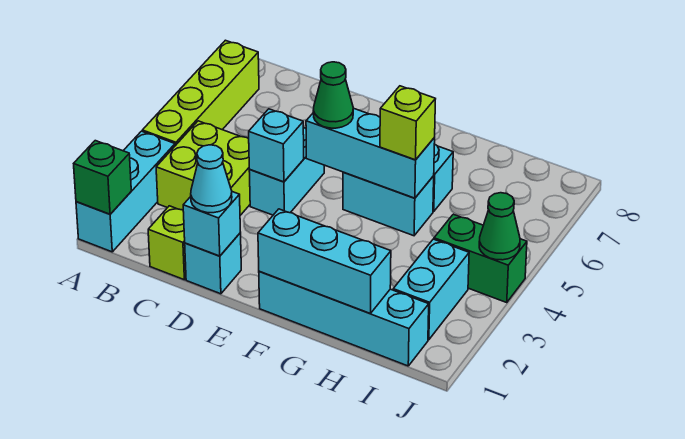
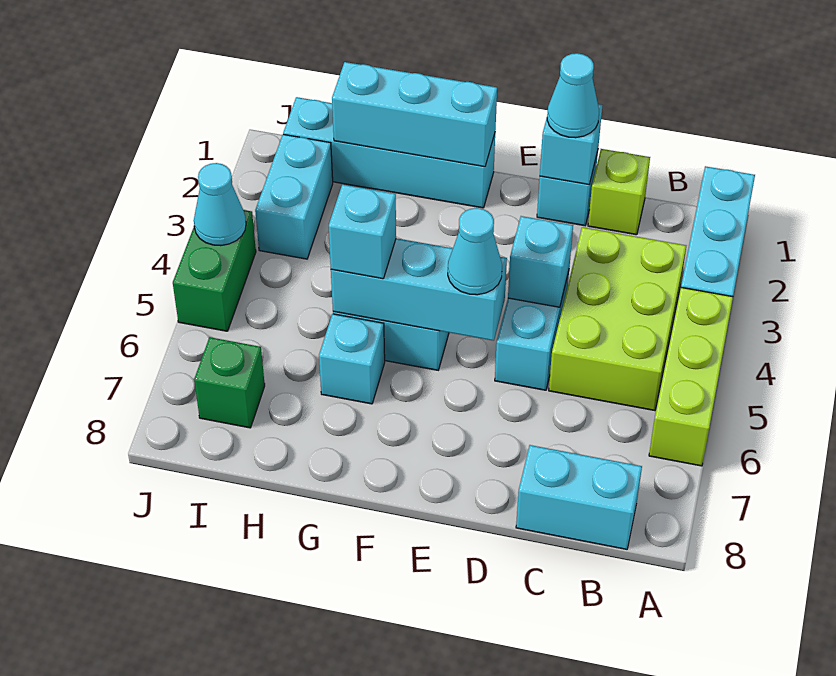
green brick A1 level 2 -> green brick I7 level 1
lime brick A4:A7 level 1 -> lime brick A4:A6 level 1
lime brick B3:C4 level 1 -> lime brick B3:C5 level 1
none -> cyan brick B8:C8 level 1
green cone E5 level 3 -> cyan cone E5 level 3
lime brick G5 level 3 -> cyan brick G5 level 3
green brick I4:J4 level 1 -> green brick J4:J5 level 1
green cone J4 level 2 -> cyan cone J4 level 2

